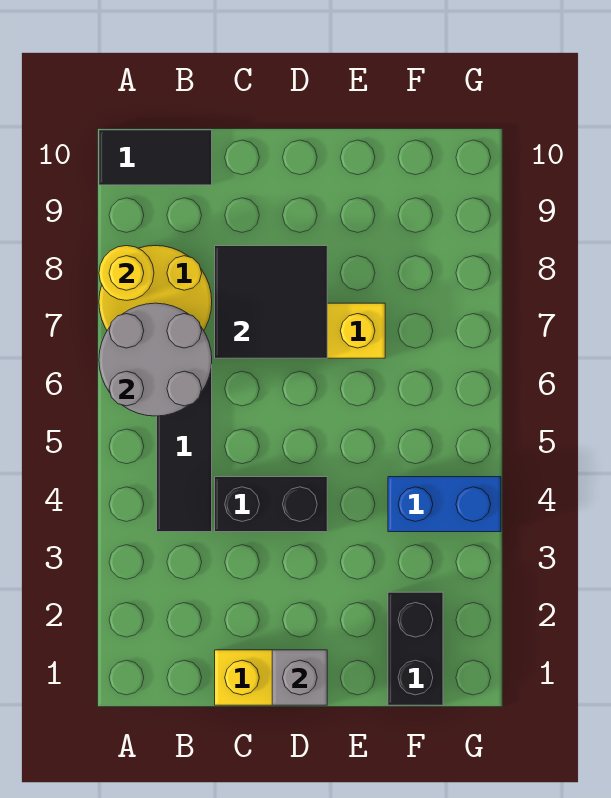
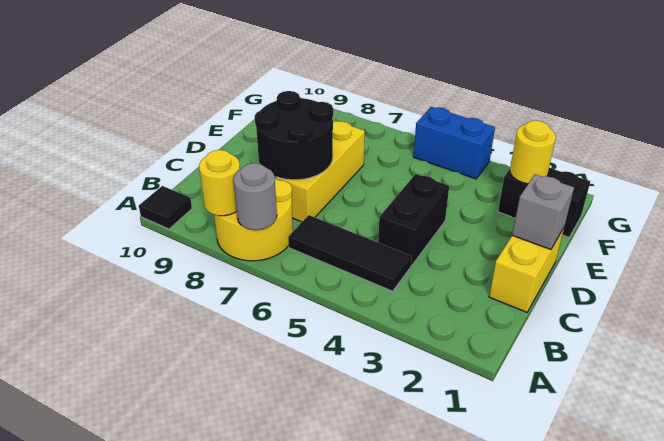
grey round brick A6:B7 level 2 -> grey round brick A7 level 2
black tile A10:B10 level 1 -> black tile A10 level 1
black tile C7:D8 level 2 -> black round brick C7:D8 level 2
none -> yellow round brick F2 level 2
blue brick F4:G4 level 1 -> blue brick G4:G5 level 1

